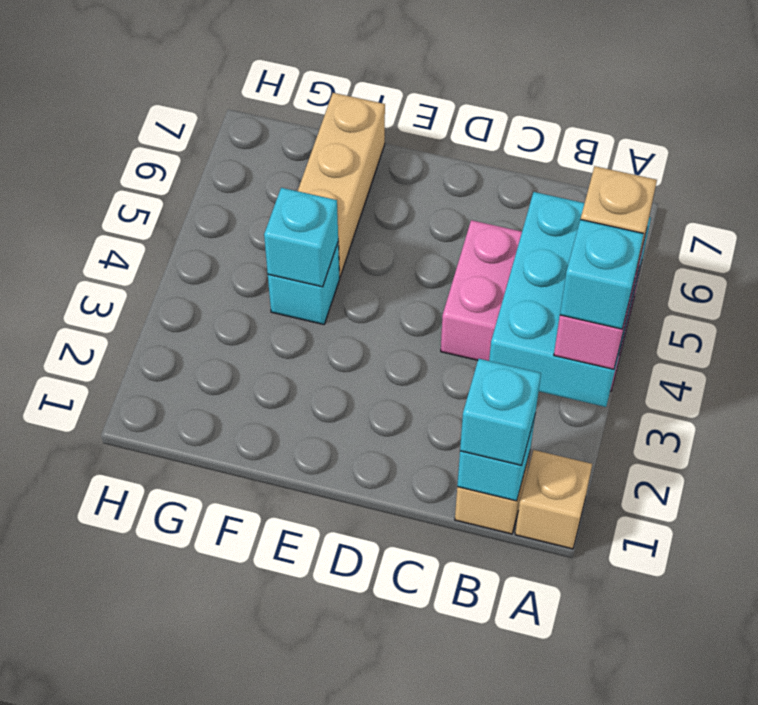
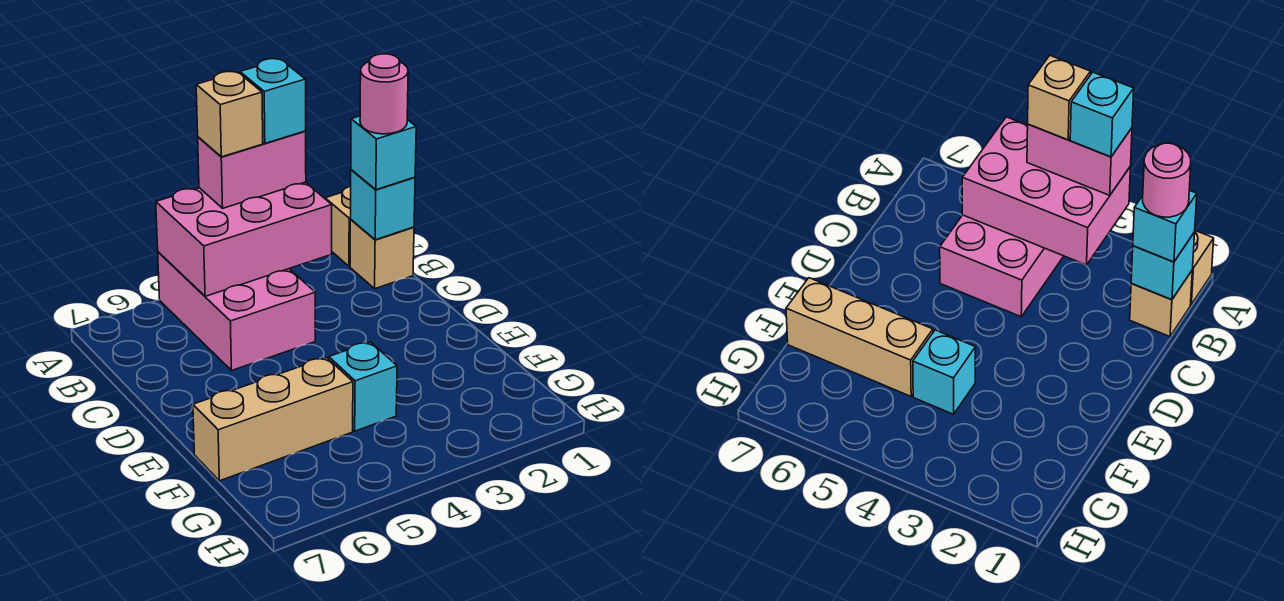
cyan brick A3:B5 level 2 -> pink brick A3:B5 level 2
none -> pink round brick B1 level 4
cyan brick F4 level 2 -> none

